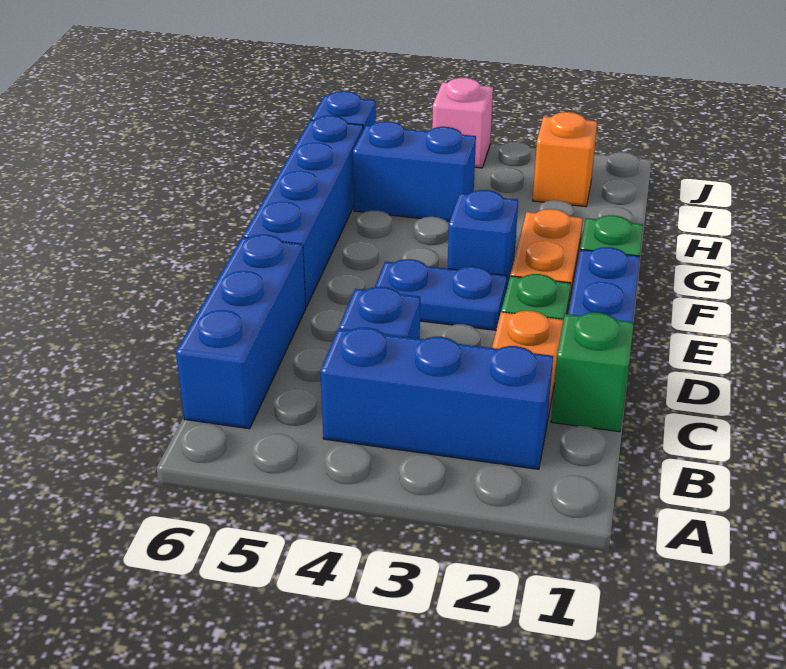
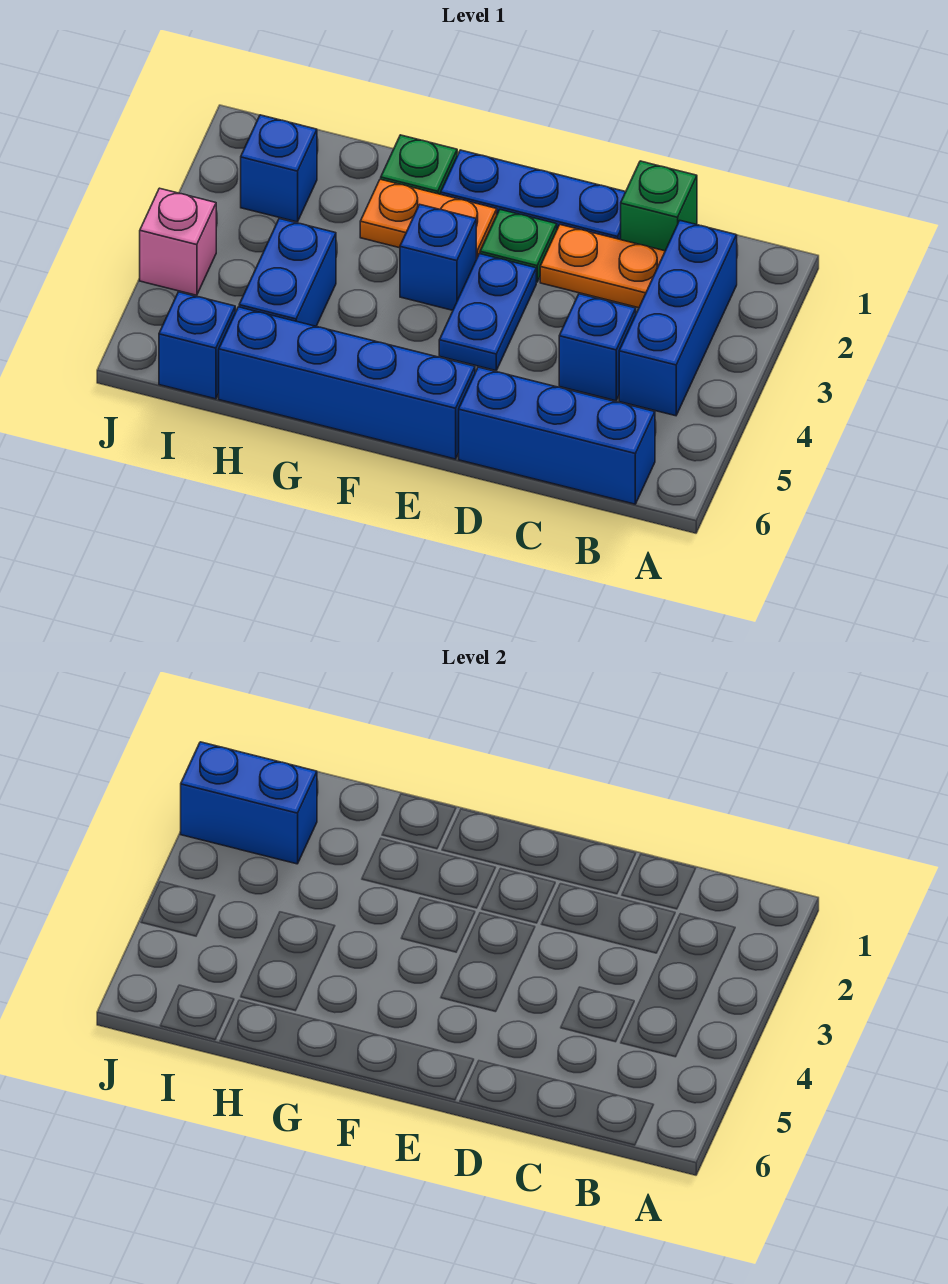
orange brick I2 level 1 -> blue brick I2 level 1
none -> blue brick I2:J2 level 2

